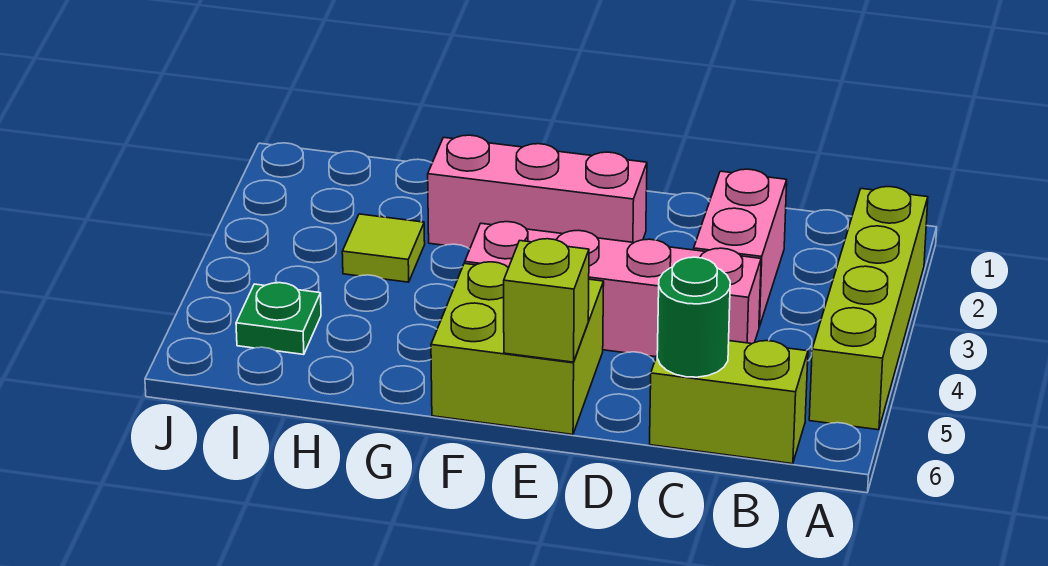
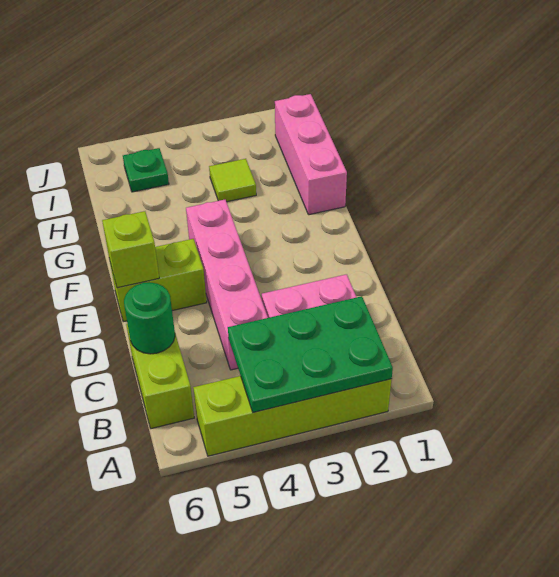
none -> green plate A2:B4 level 2
pink brick E2:G2 level 1 -> pink brick G1:I1 level 1
lime brick E5:F6 level 1 -> lime brick E5:E6 level 1

